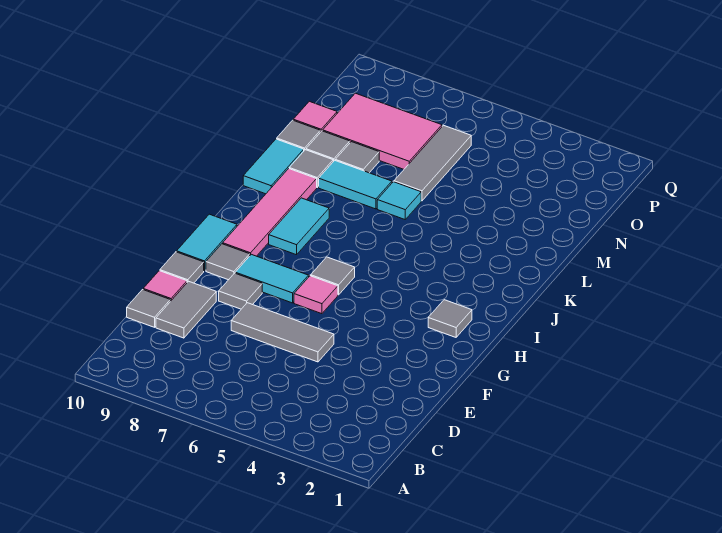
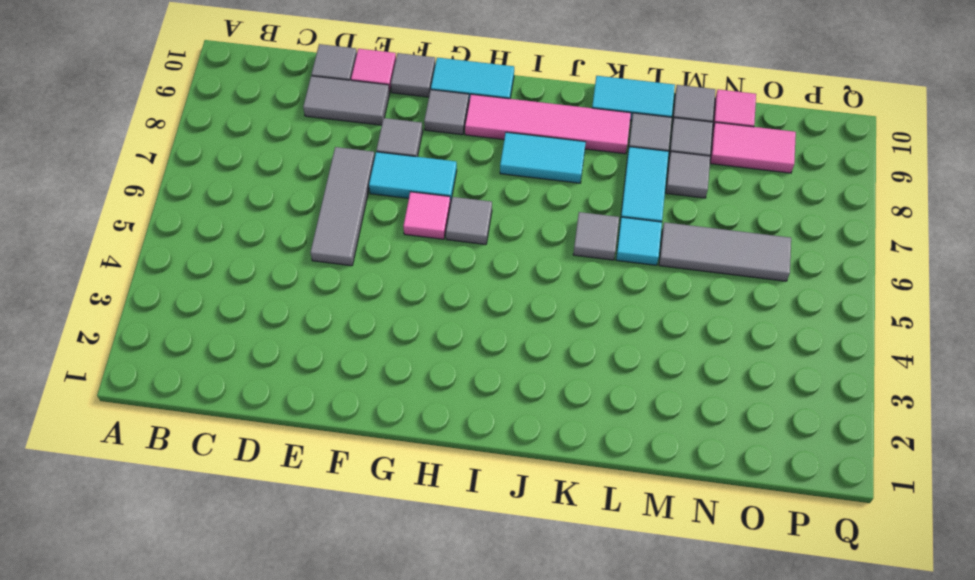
cyan tile G7:G8 level 1 -> cyan tile F7:G7 level 1
grey tile H2 level 1 -> grey tile K6 level 1
pink tile N7:O9 level 1 -> pink tile N9:O9 level 1

